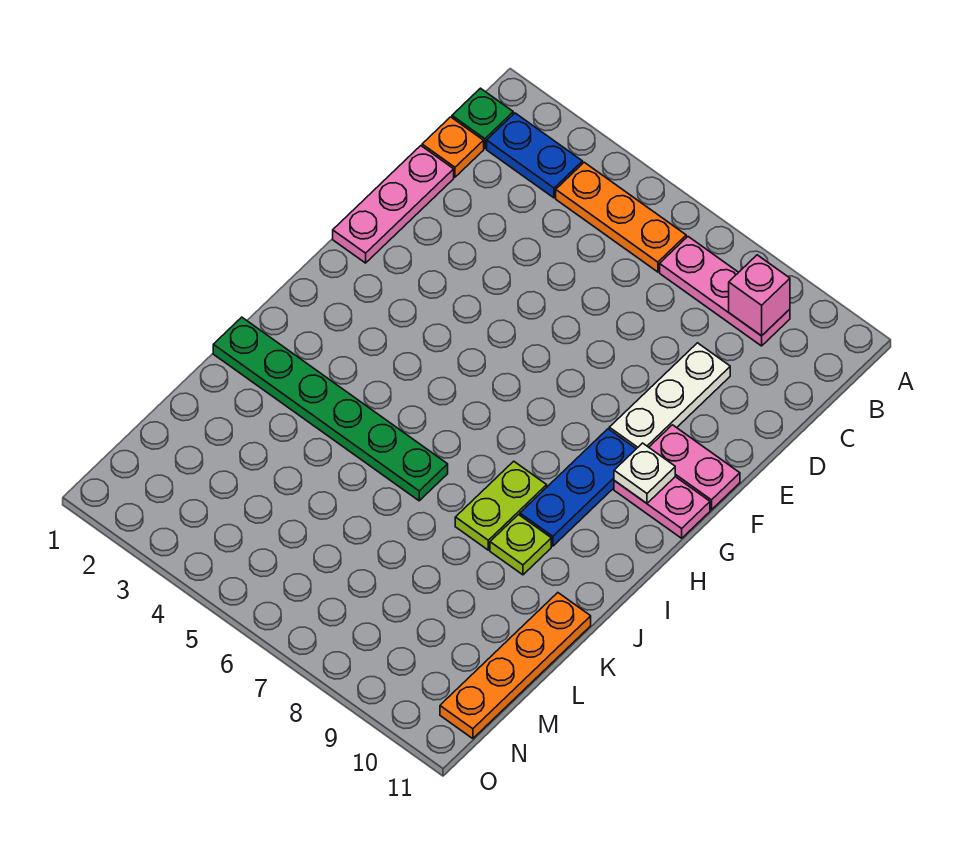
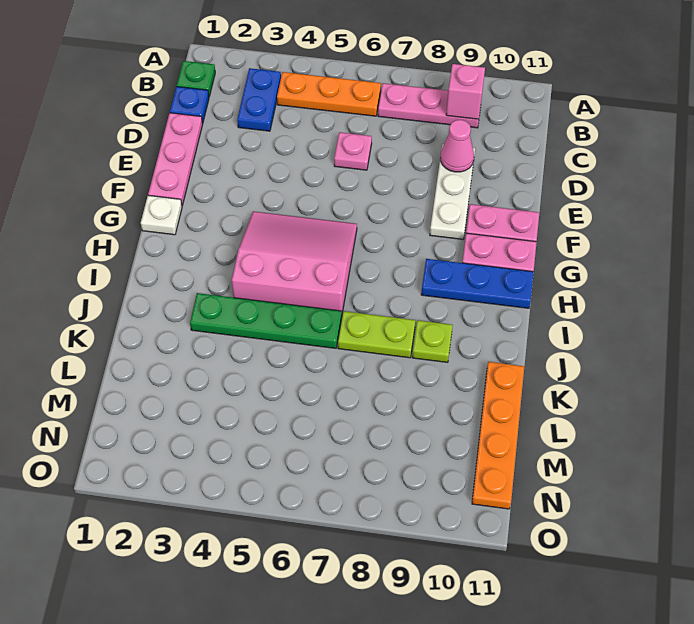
blue plate B2:B3 level 1 -> blue plate B3:C3 level 1
orange plate C1 level 1 -> blue plate C1 level 1
none -> pink plate D6 level 1
none -> pink cone D9 level 2
none -> pink slope G4:I6 level 1 top I
blue plate G9:I9 level 1 -> blue plate H9:H11 level 1
white plate G10 level 2 -> white plate G1 level 1
lime plate I8:J8 level 1 -> lime plate J7:J8 level 1
green plate J1:J6 level 1 -> green plate J3:J6 level 1

